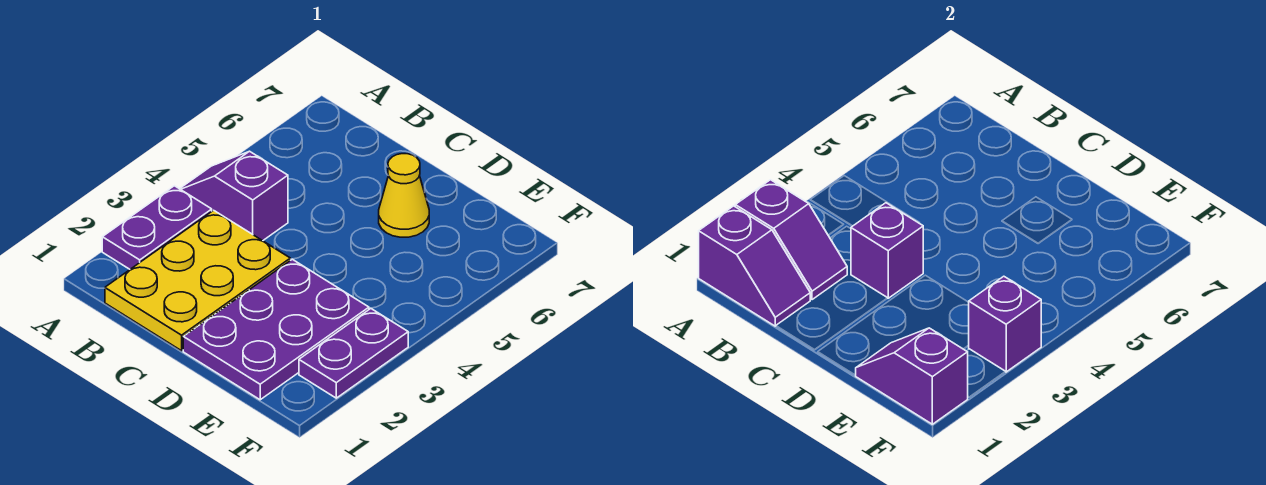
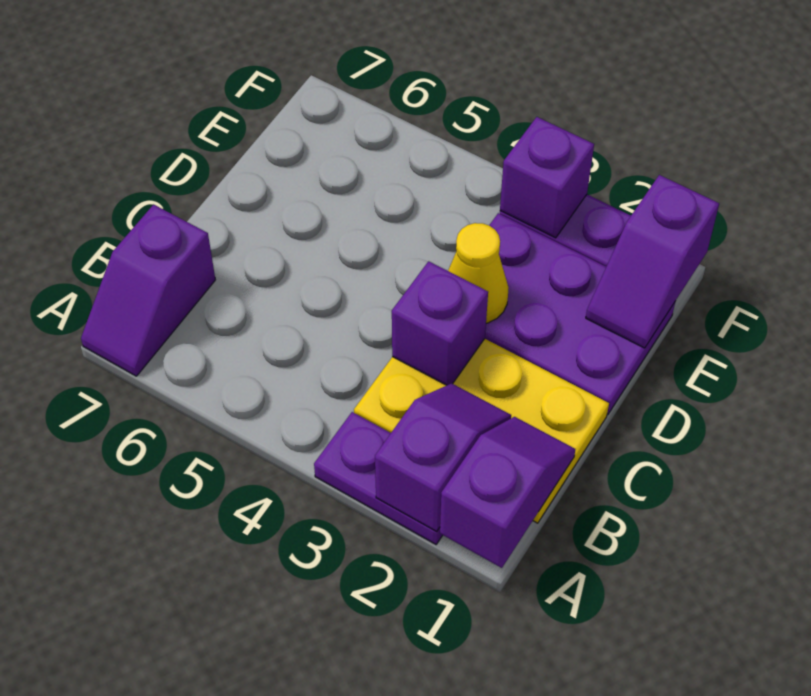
purple slope A4:B4 level 1 top B -> purple slope A7:B7 level 1 top B
yellow cone D6 level 1 -> yellow cone D3 level 2

